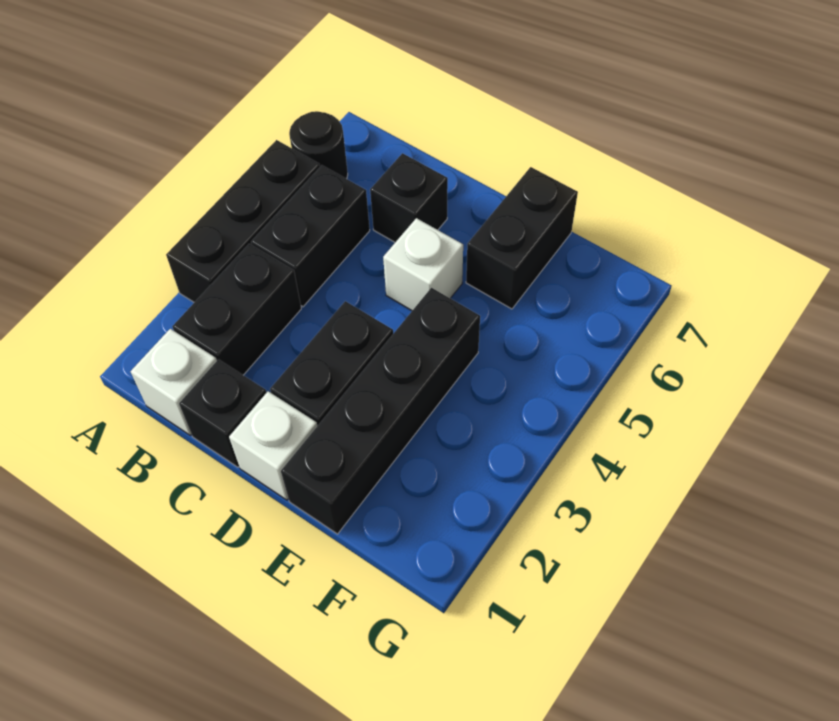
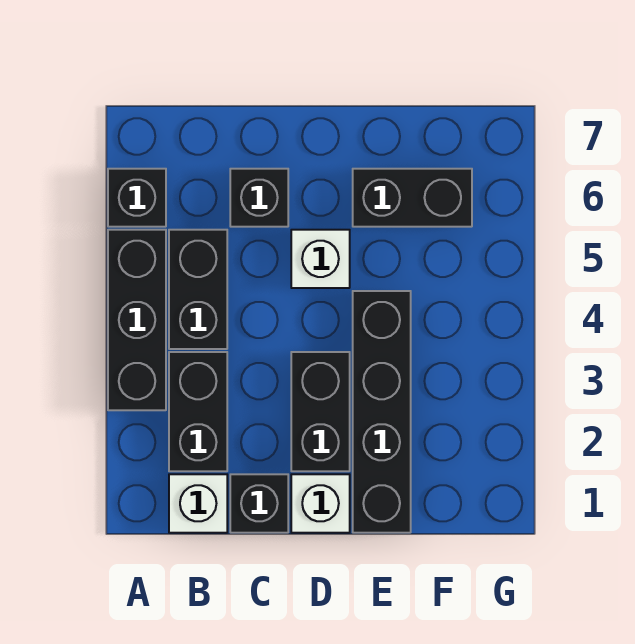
black round brick A6 level 1 -> black brick A6 level 1
black brick E6:E7 level 1 -> black brick E6:F6 level 1

